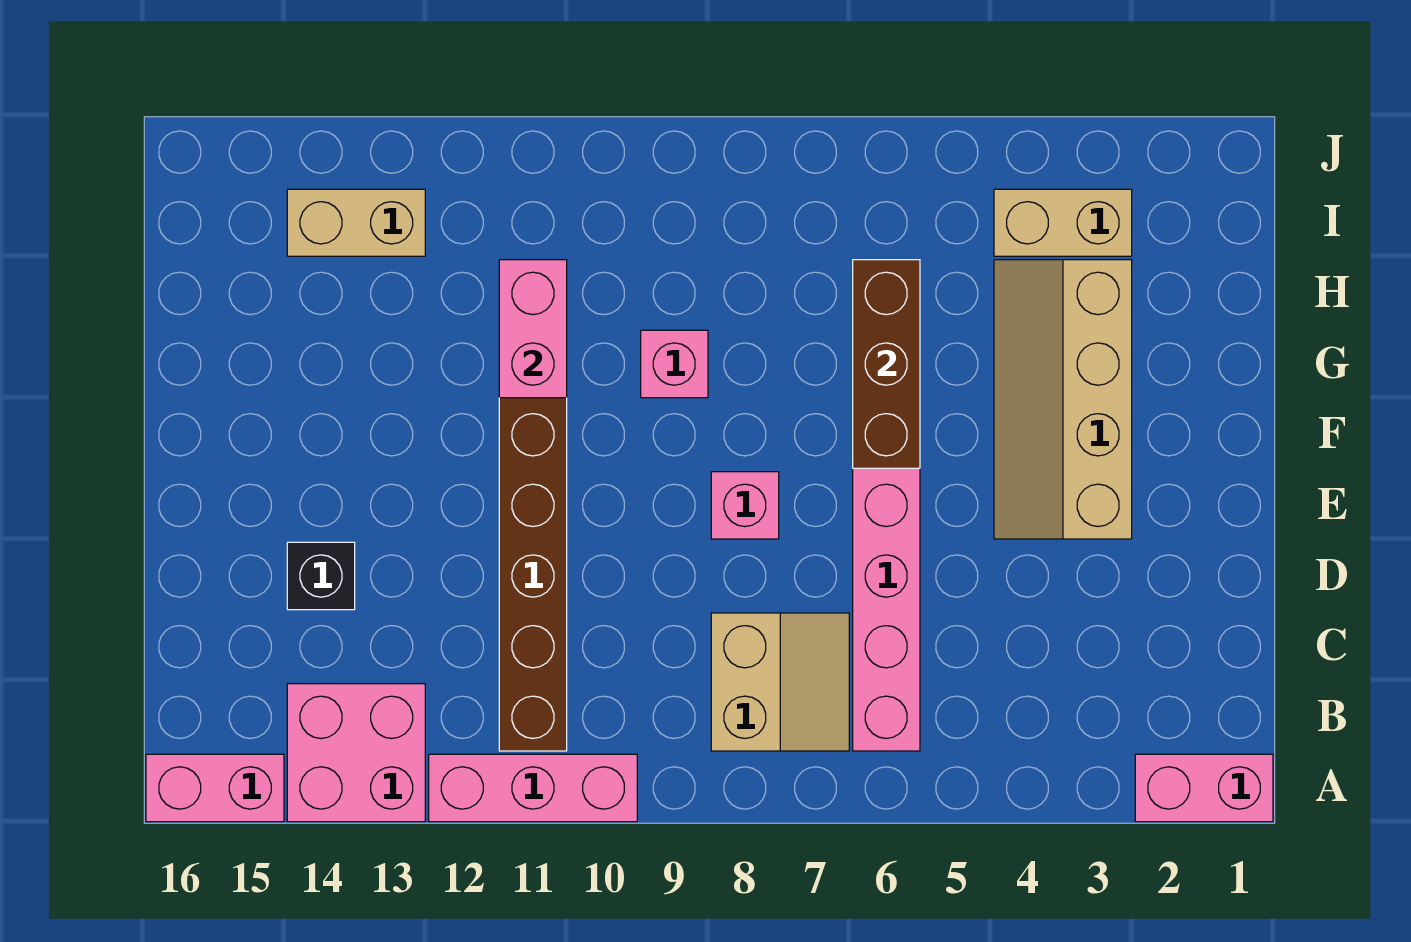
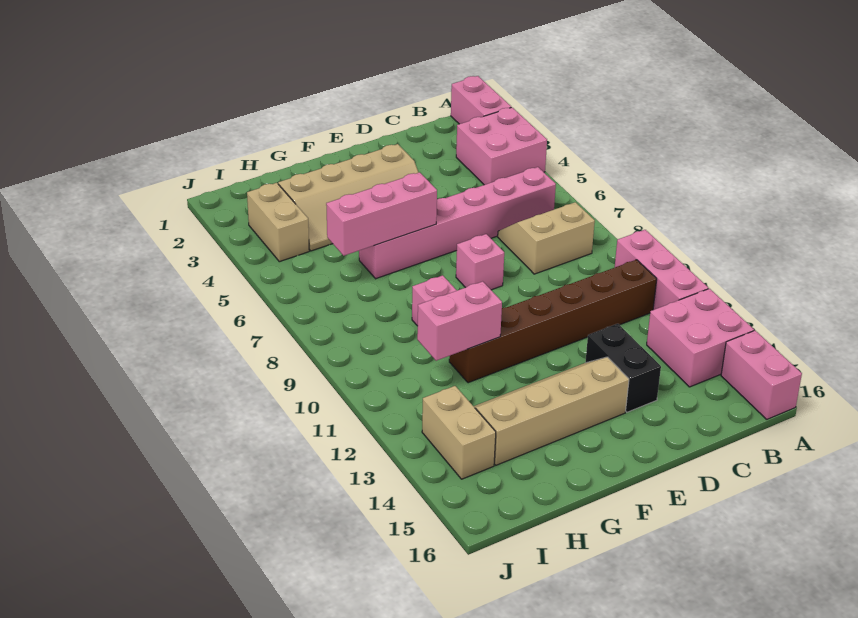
none -> pink brick A3:B4 level 1
black brick D14 level 1 -> black brick D13:D14 level 1
none -> tan slope E13:H14 level 1 top 14
brown brick F6:H6 level 2 -> pink brick F6:H6 level 2

